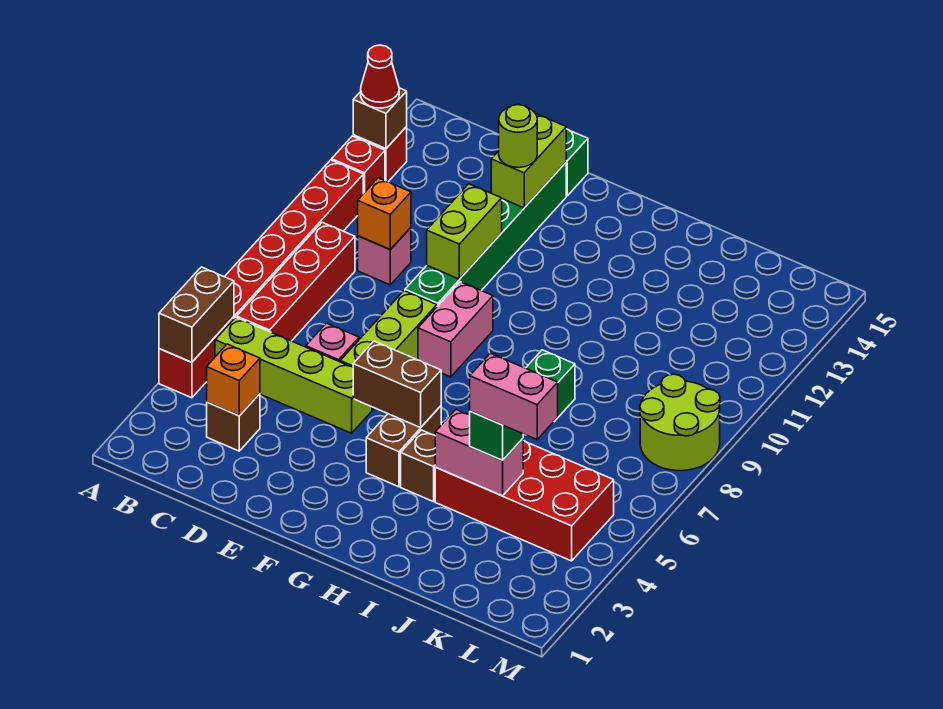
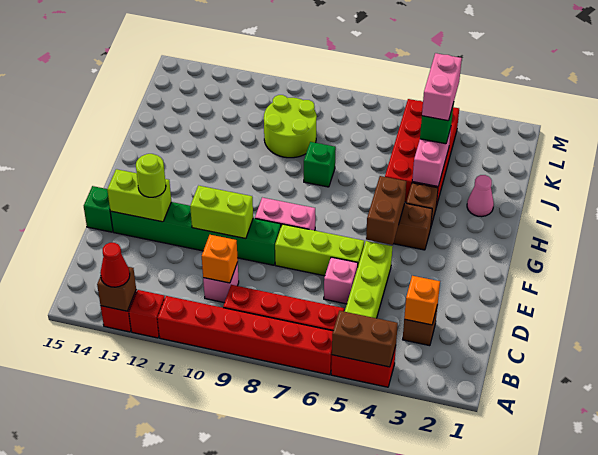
none -> pink cone I2 level 1
lime round brick L8:M9 level 1 -> lime round brick J9:K10 level 1

